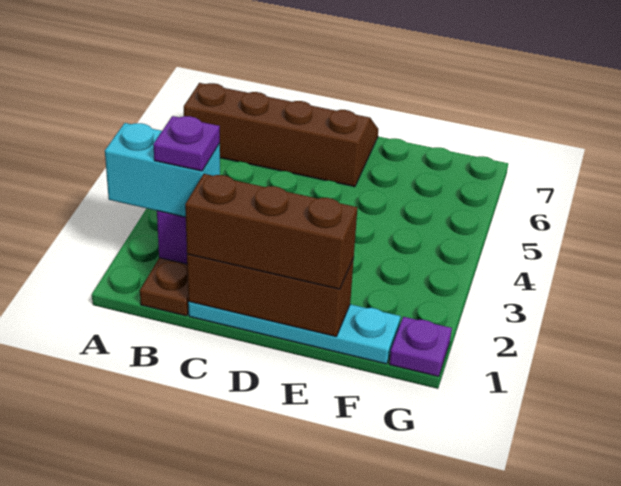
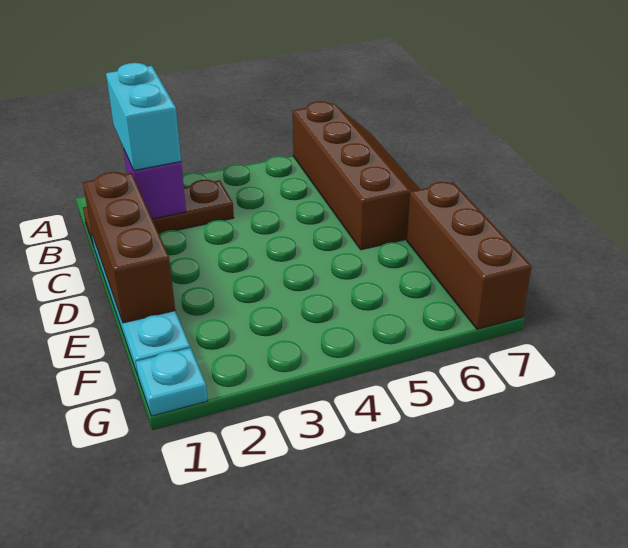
purple plate B2 level 4 -> none
brown brick C1:E1 level 3 -> brown brick E7:G7 level 1
purple plate G1 level 1 -> cyan plate G1 level 1

